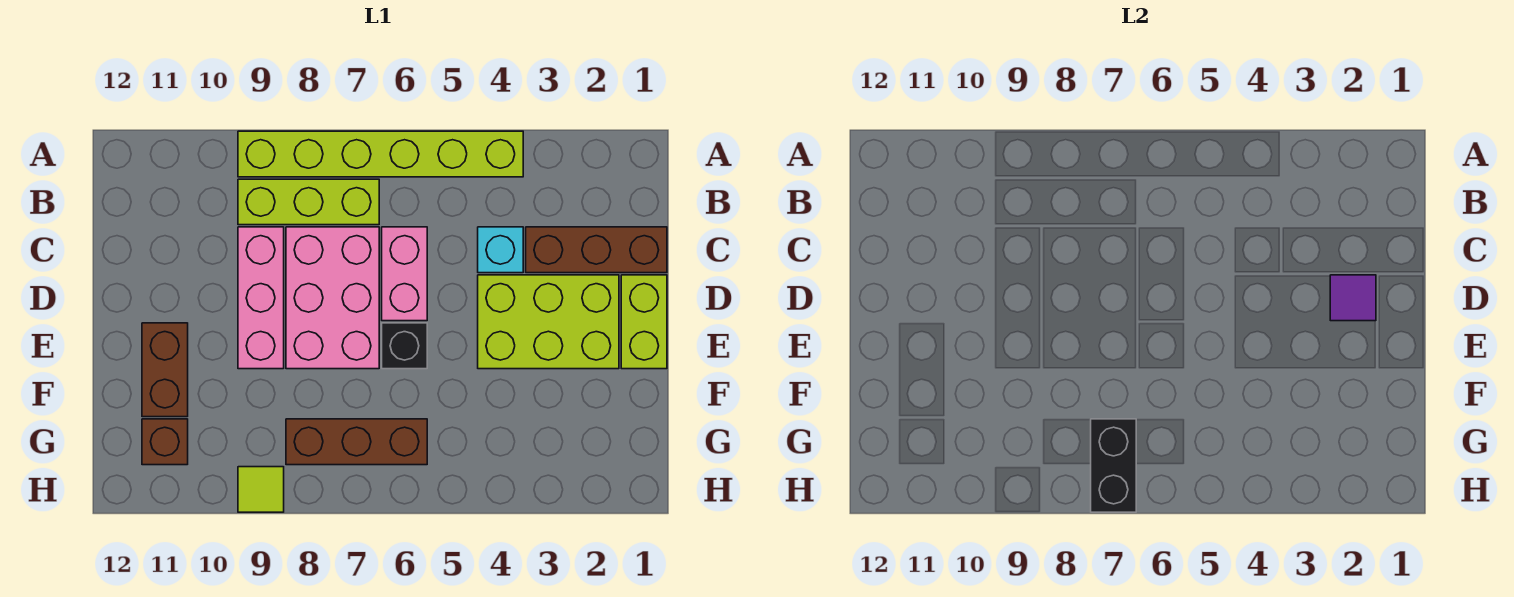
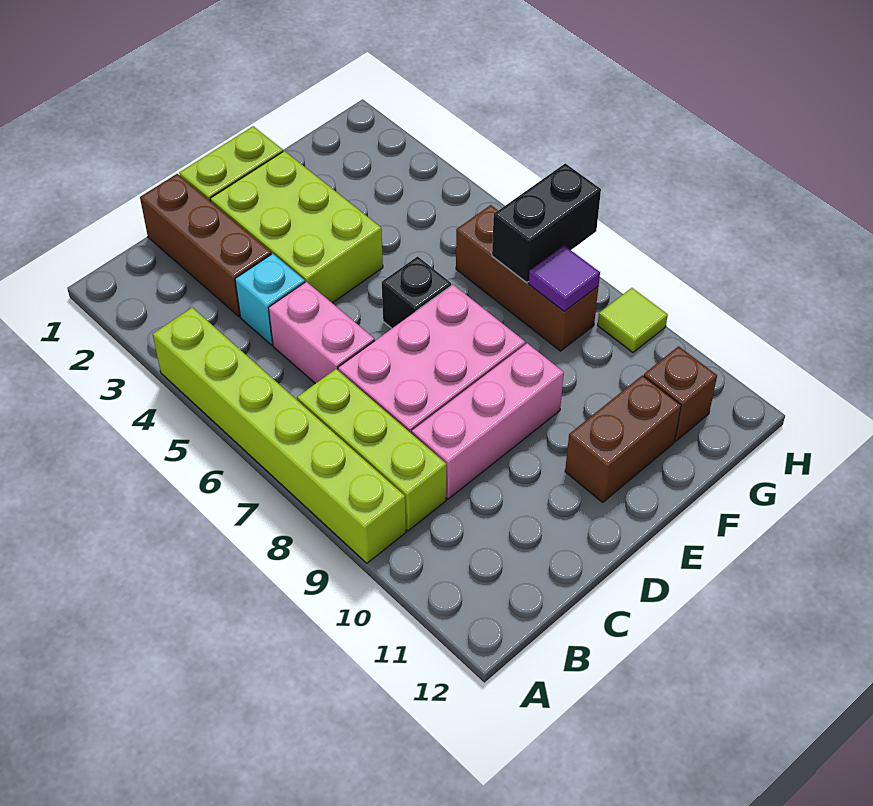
pink brick C6:D6 level 1 -> pink brick C5:C6 level 1
purple tile D2 level 2 -> purple tile G8 level 2

